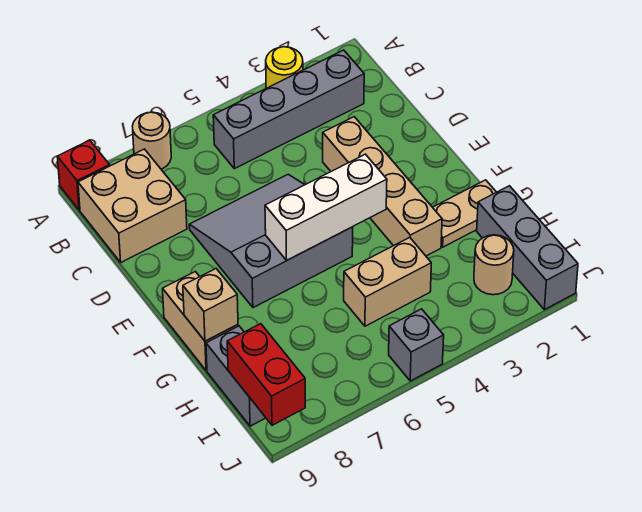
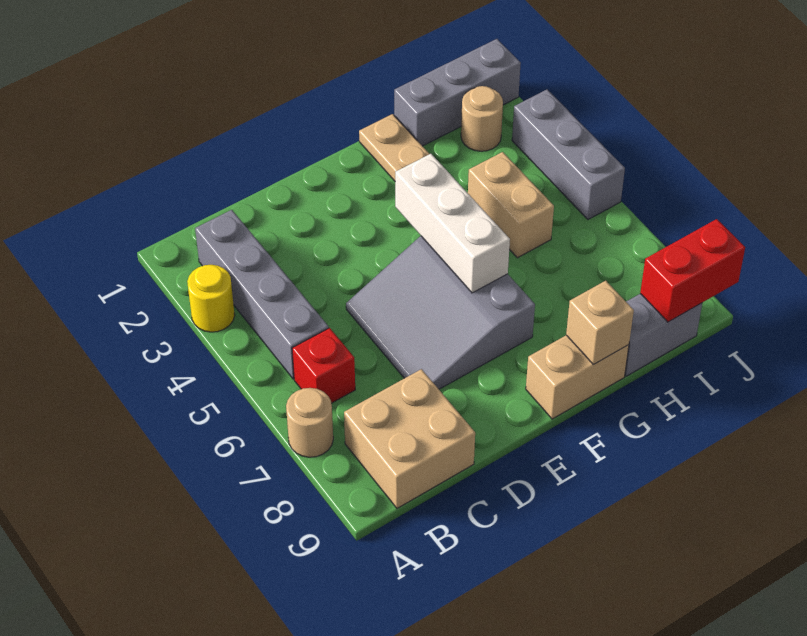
red brick A9 level 1 -> red brick B6 level 1
tan brick D3:G3 level 1 -> none
grey brick J5 level 1 -> grey brick J3:J5 level 1

